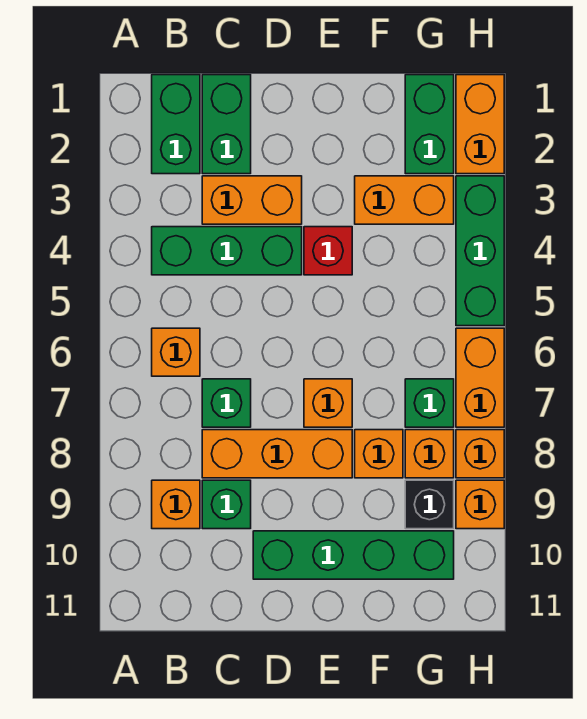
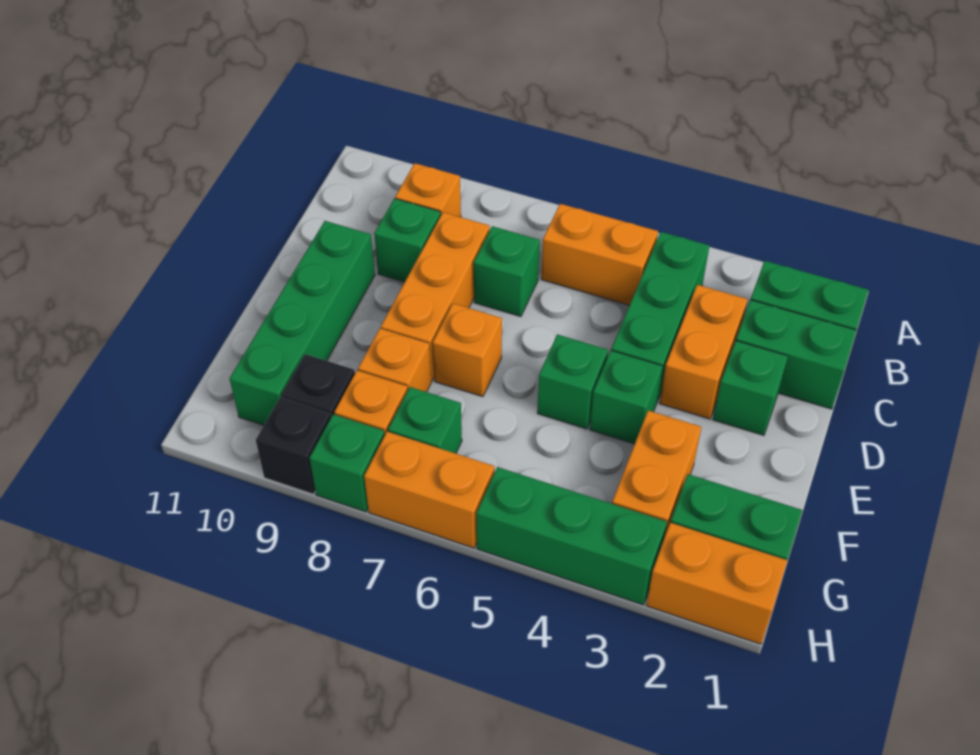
orange brick B6 level 1 -> orange brick B5:B6 level 1
none -> green brick D2 level 1
red brick E4 level 1 -> green brick E4 level 1
none -> green brick E5 level 1
orange brick H8 level 1 -> green brick H8 level 1
orange brick H9 level 1 -> black brick H9 level 1

